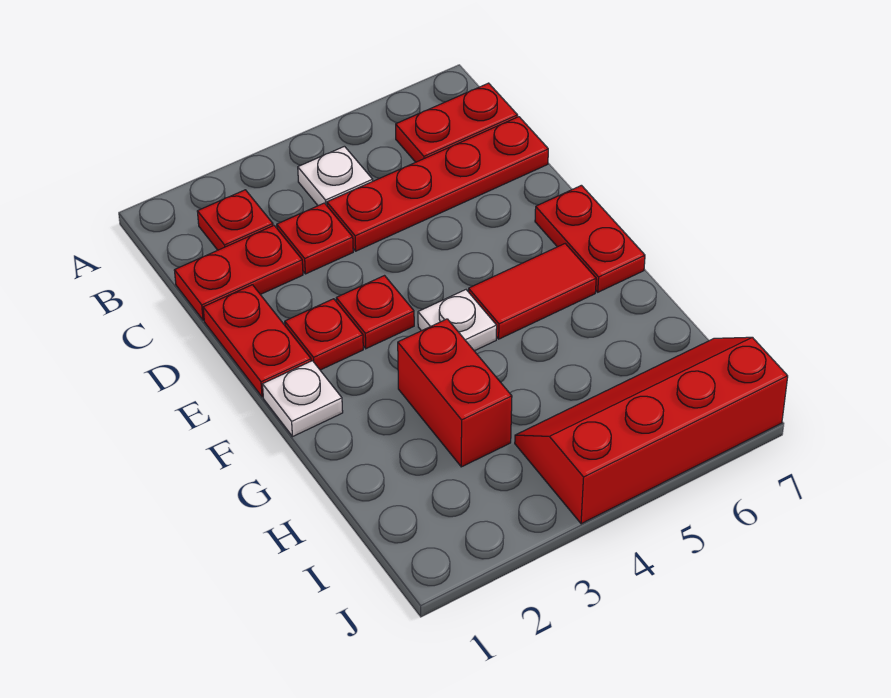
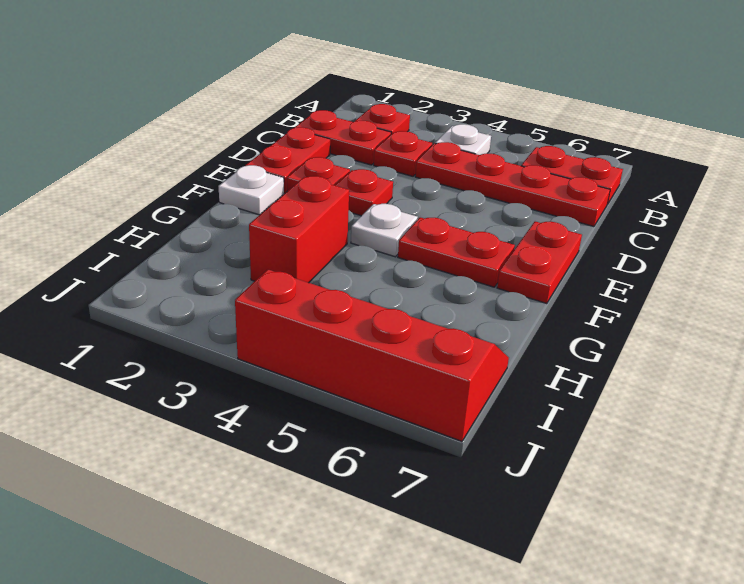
red tile F5:F6 level 1 -> red plate F5:F6 level 1

